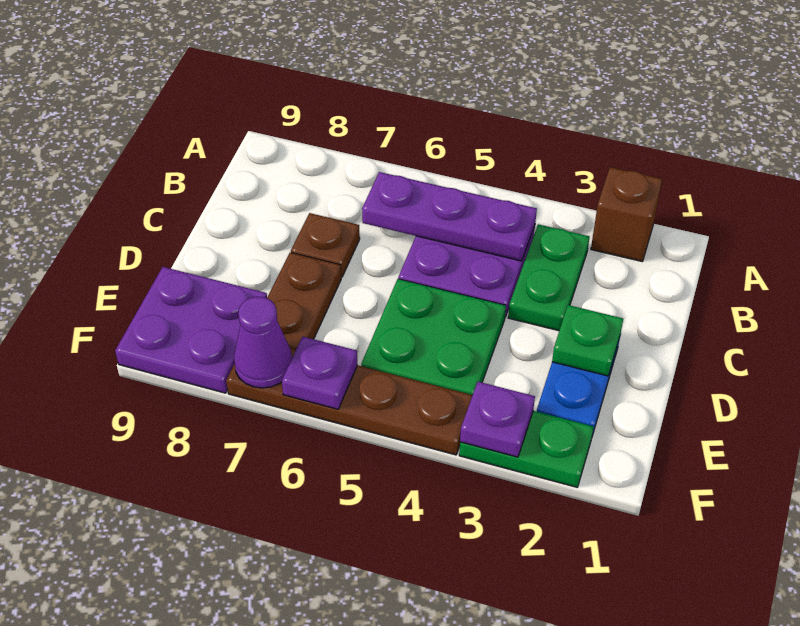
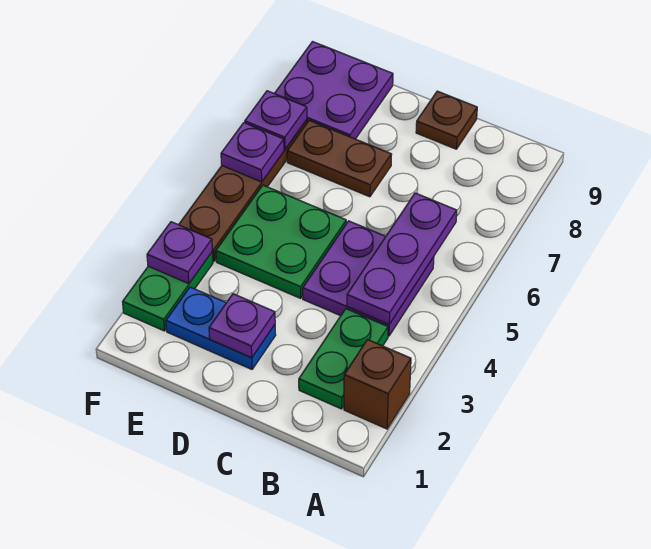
green plate B3:C3 level 1 -> green plate B2:B3 level 1
brown plate C7 level 1 -> brown plate C9 level 1
green plate D2 level 2 -> purple plate D2 level 2
purple cone F7 level 2 -> purple plate F7 level 2

